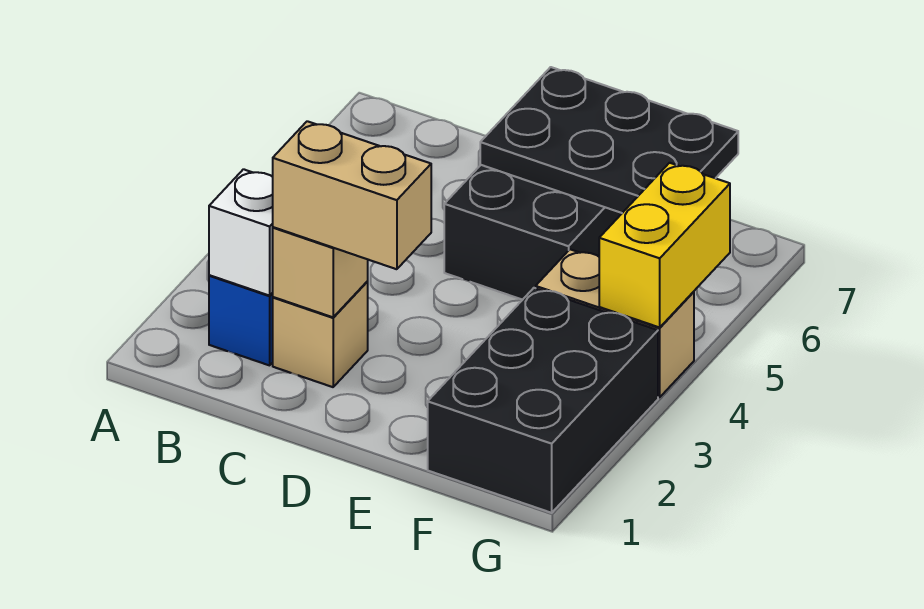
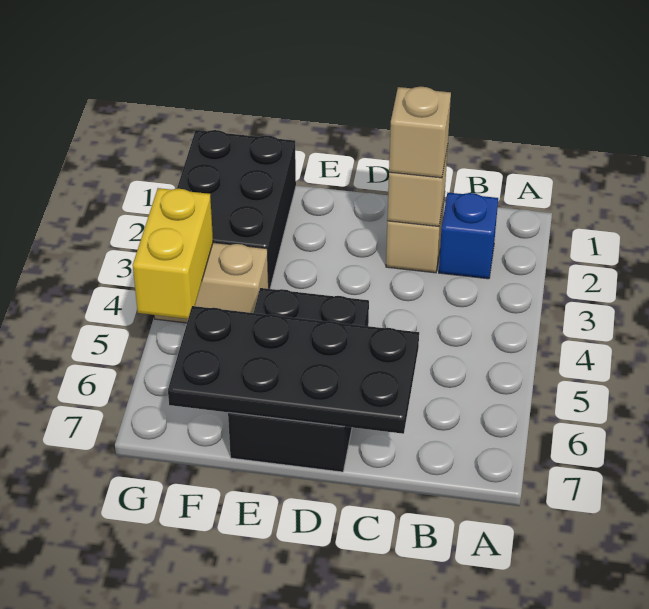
white brick B2 level 2 -> none
tan brick C2:D2 level 3 -> tan brick C2 level 3
black plate D6:F7 level 2 -> black plate C6:F7 level 2

